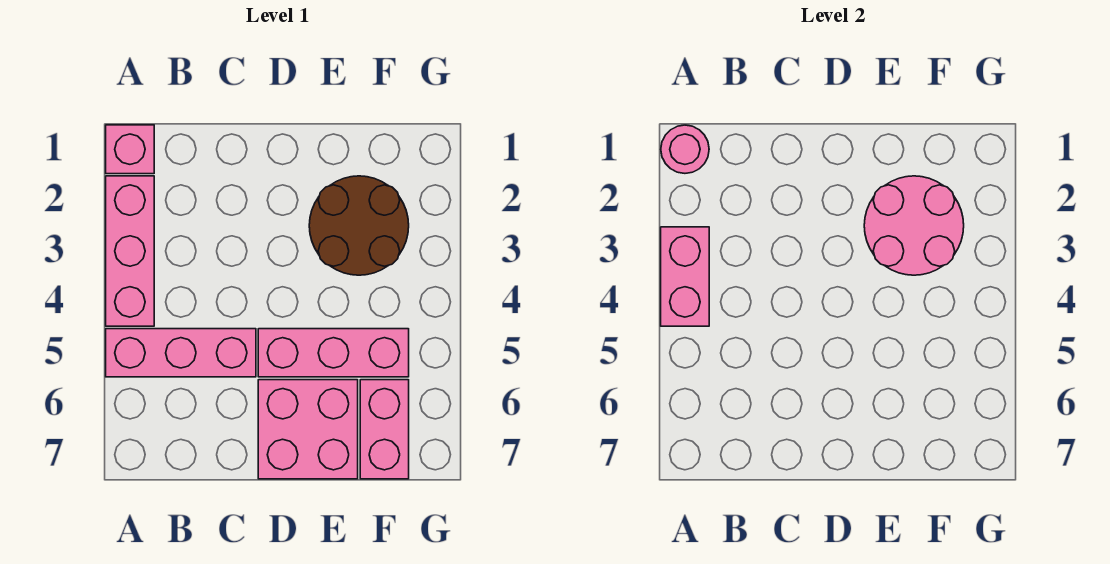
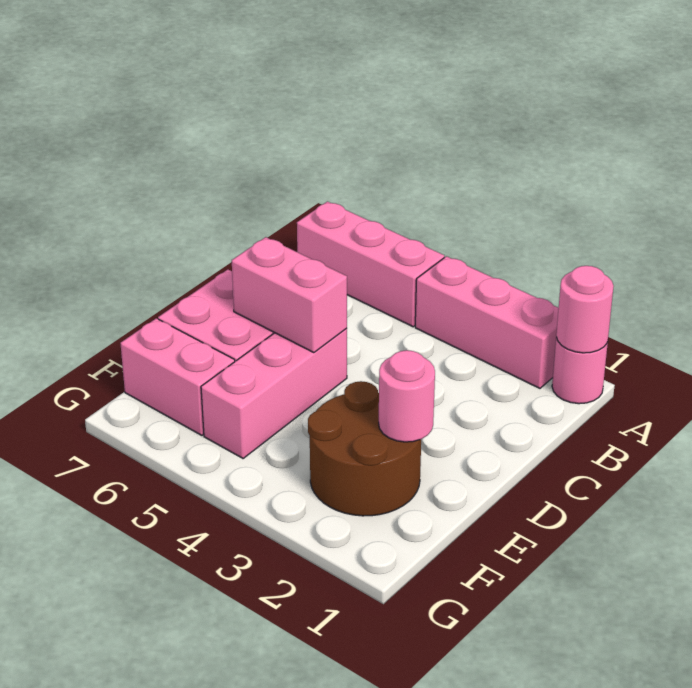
pink brick A1 level 1 -> pink round brick A1 level 1
pink brick A3:A4 level 2 -> pink brick D5:D6 level 2
pink brick A5:C5 level 1 -> pink brick A5:A7 level 1
pink round brick E2:F3 level 2 -> pink round brick E2 level 2

